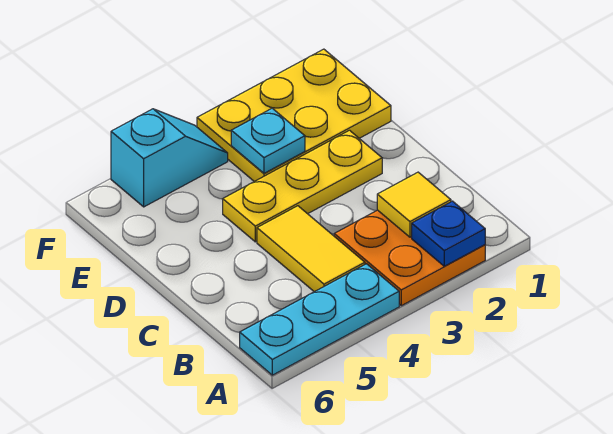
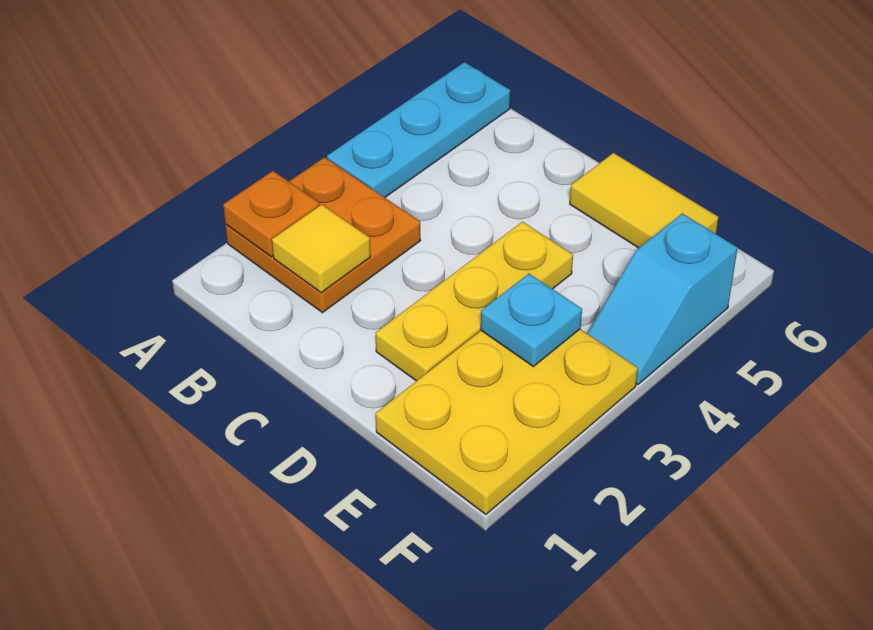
blue plate A2 level 2 -> orange plate A2 level 2
yellow tile B4:C4 level 1 -> yellow tile D6:E6 level 1

